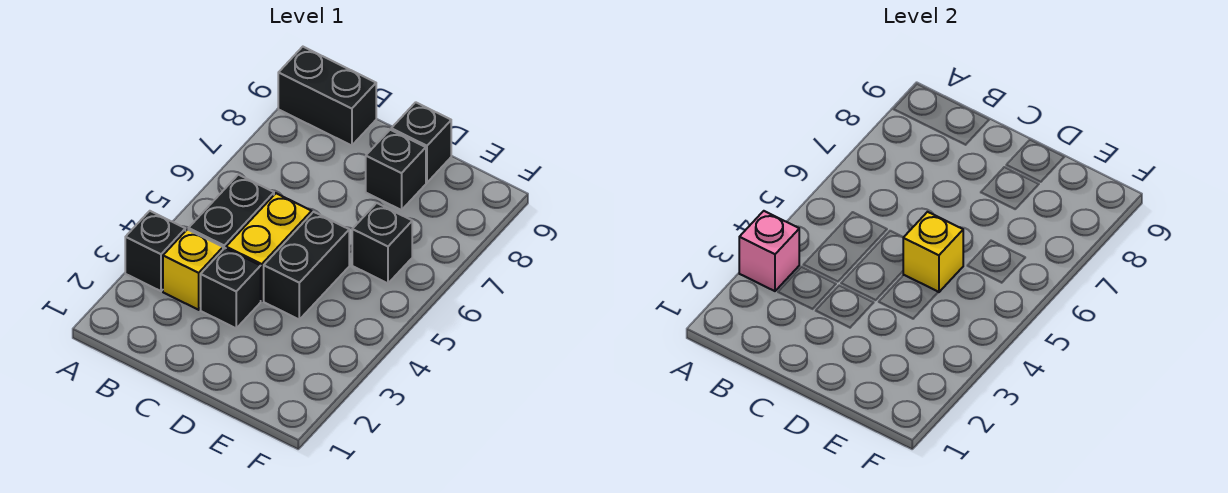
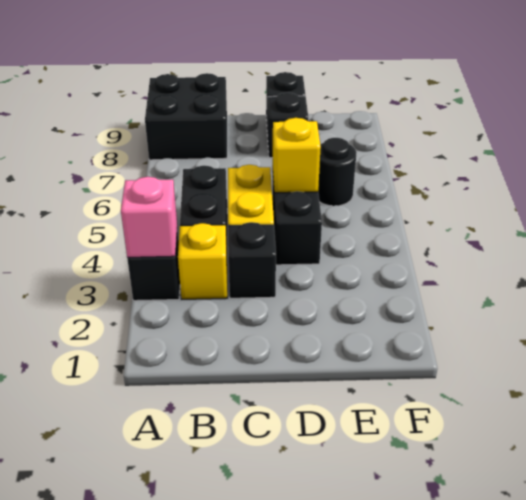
black brick A9:B9 level 1 -> black brick A8:B9 level 1
black brick E6 level 1 -> black round brick E6 level 1

